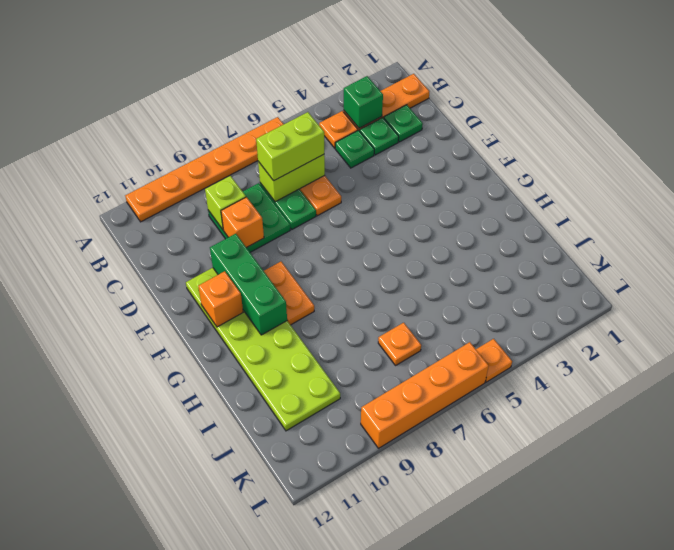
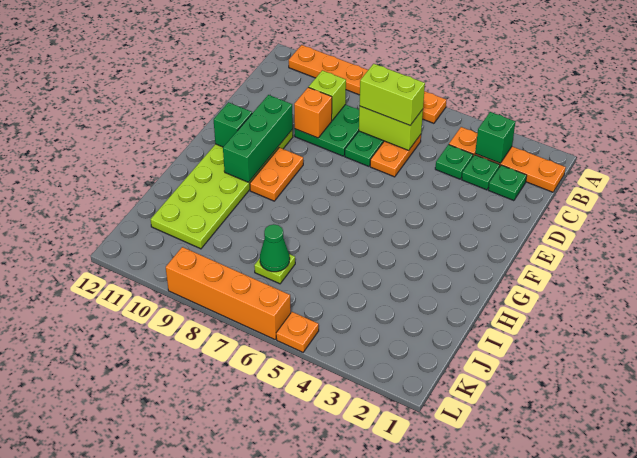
orange brick F11 level 2 -> green brick F11 level 2
orange plate J7 level 1 -> lime plate J7 level 1
none -> green cone J7 level 2

